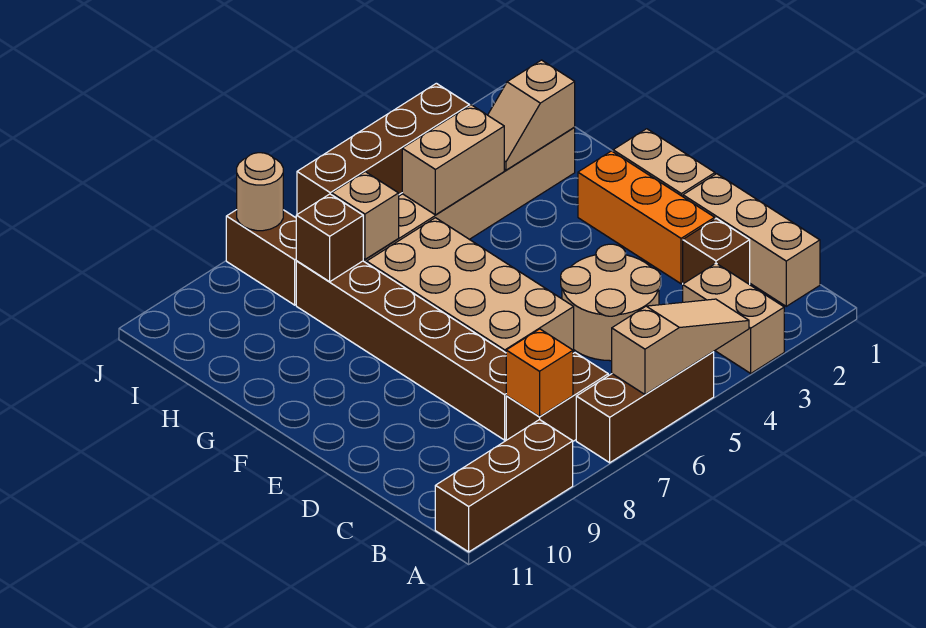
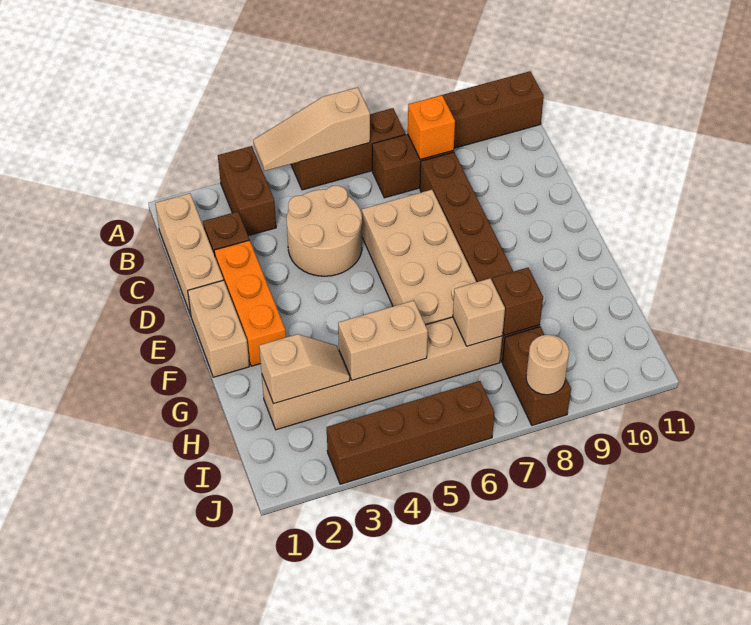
tan brick A3:B3 level 1 -> brown brick A3:B3 level 1

